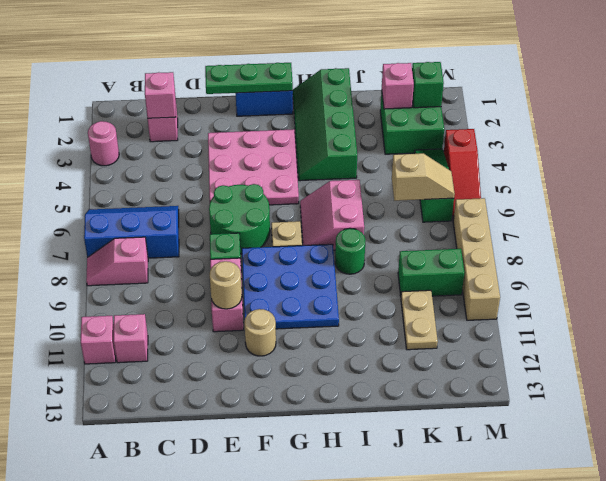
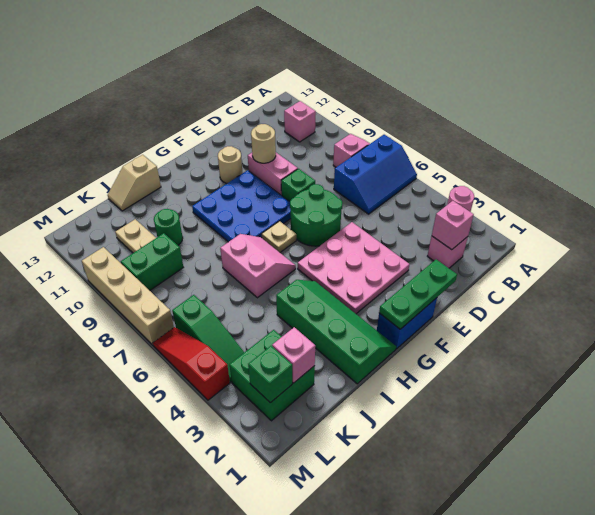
pink brick A11 level 1 -> none
green round brick I8 level 1 -> green round brick J10 level 1
tan slope K6:L6 level 2 top K -> tan slope I13:J13 level 1 top I

